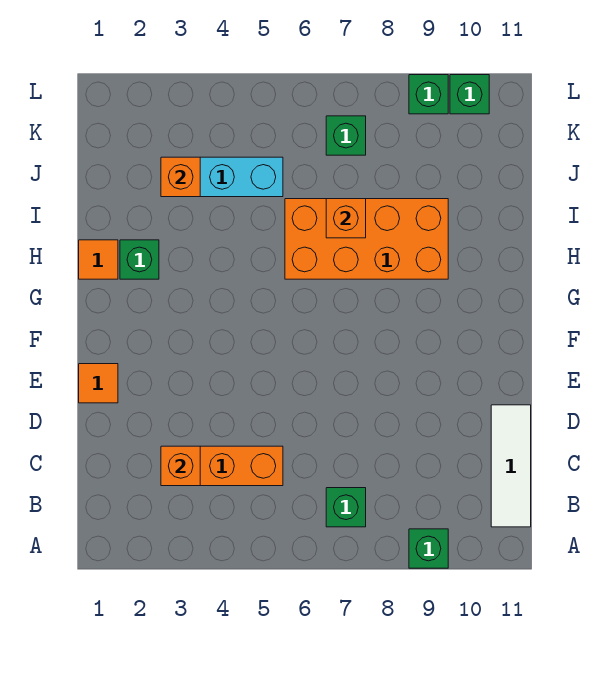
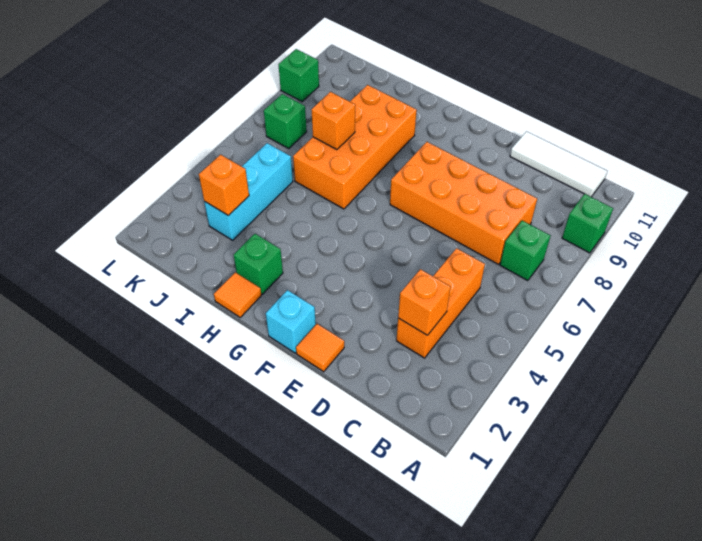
none -> orange brick C7:F8 level 1
none -> cyan brick F1 level 1
green brick L10 level 1 -> none

